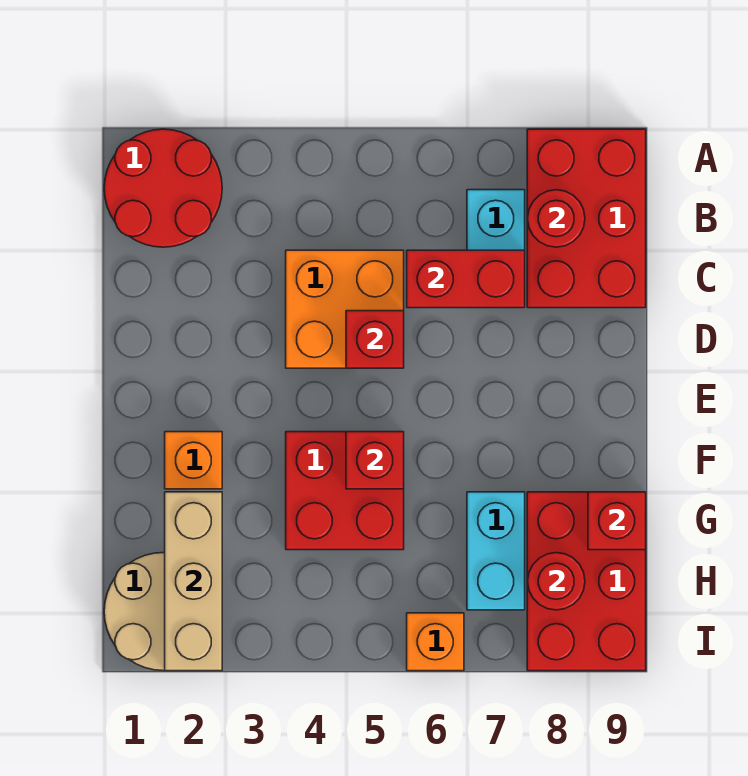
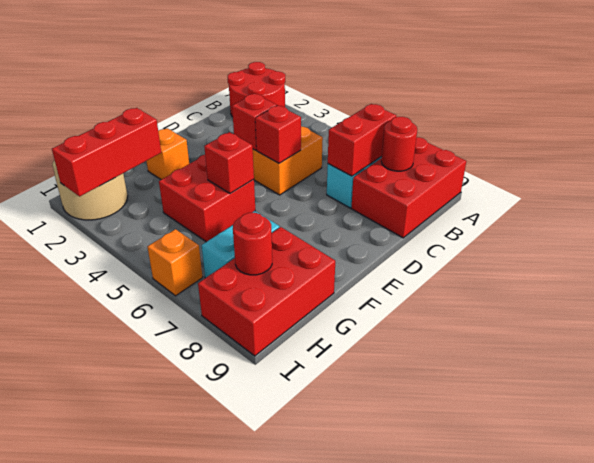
red brick C6:C7 level 2 -> red brick B7:C7 level 2
tan brick G2:I2 level 2 -> red brick G2:I2 level 2
red brick G9 level 2 -> red brick D4 level 2

